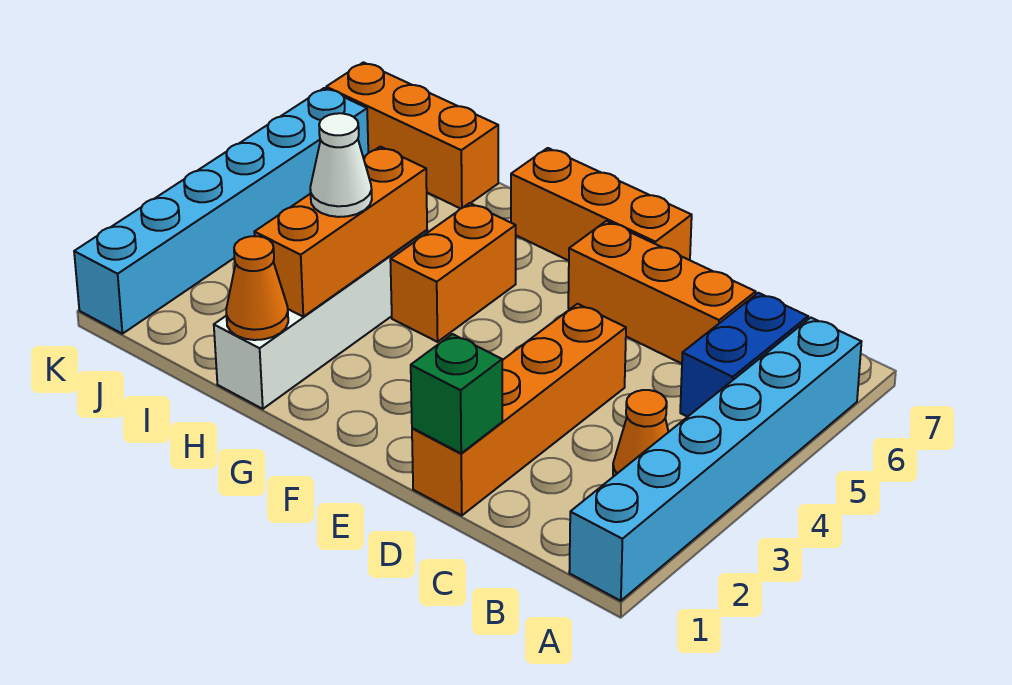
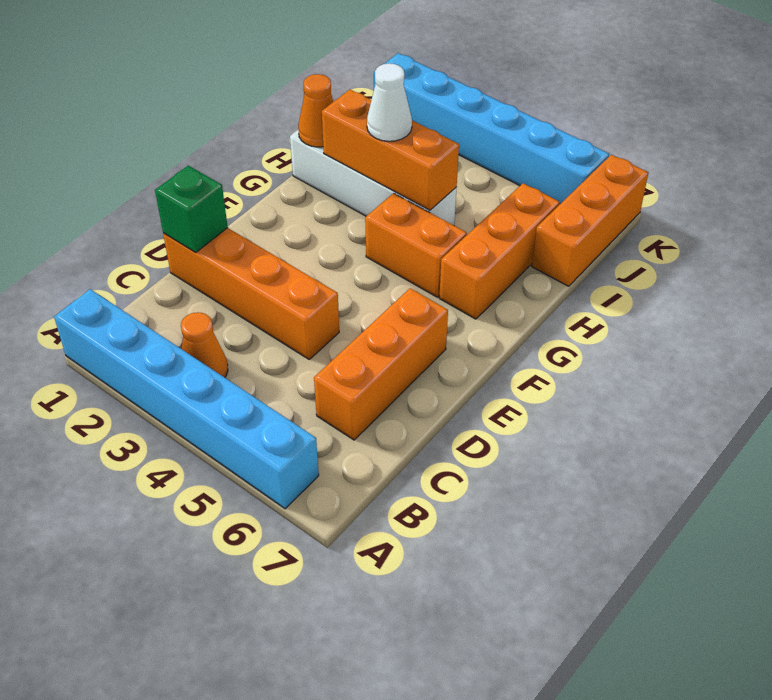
blue brick B5:B6 level 1 -> none
orange brick E7:G7 level 1 -> orange brick G6:I6 level 1

